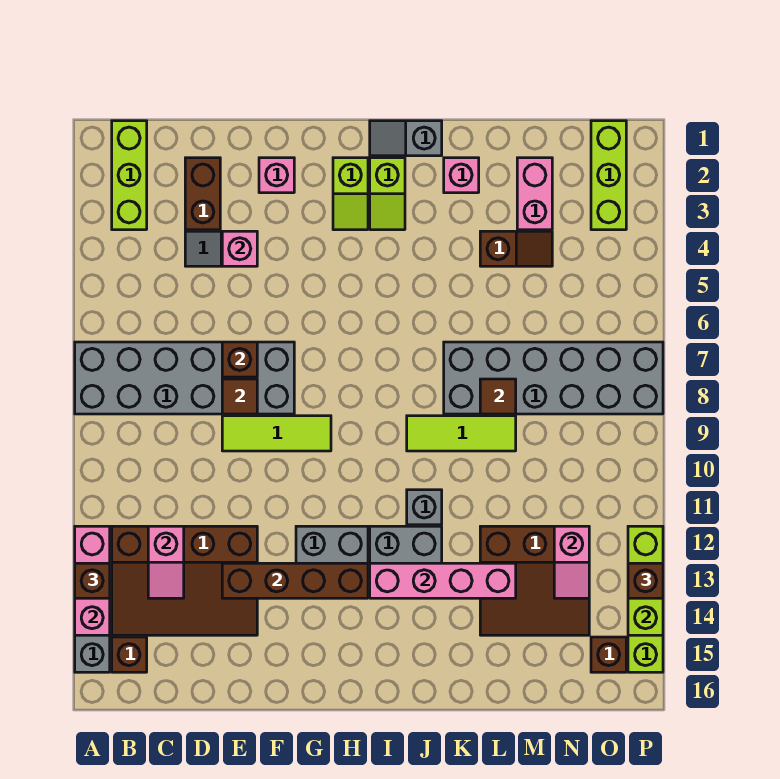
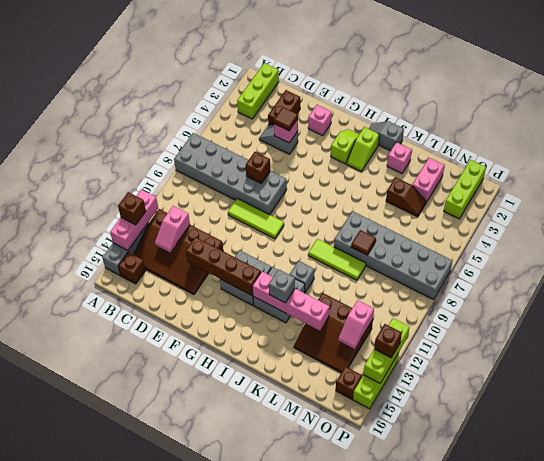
brown tile E8 level 2 -> brown tile E4 level 3
lime slope H2:H3 level 1 top 2 -> lime slope H2:H3 level 1 top 3
none -> grey brick J13 level 3

